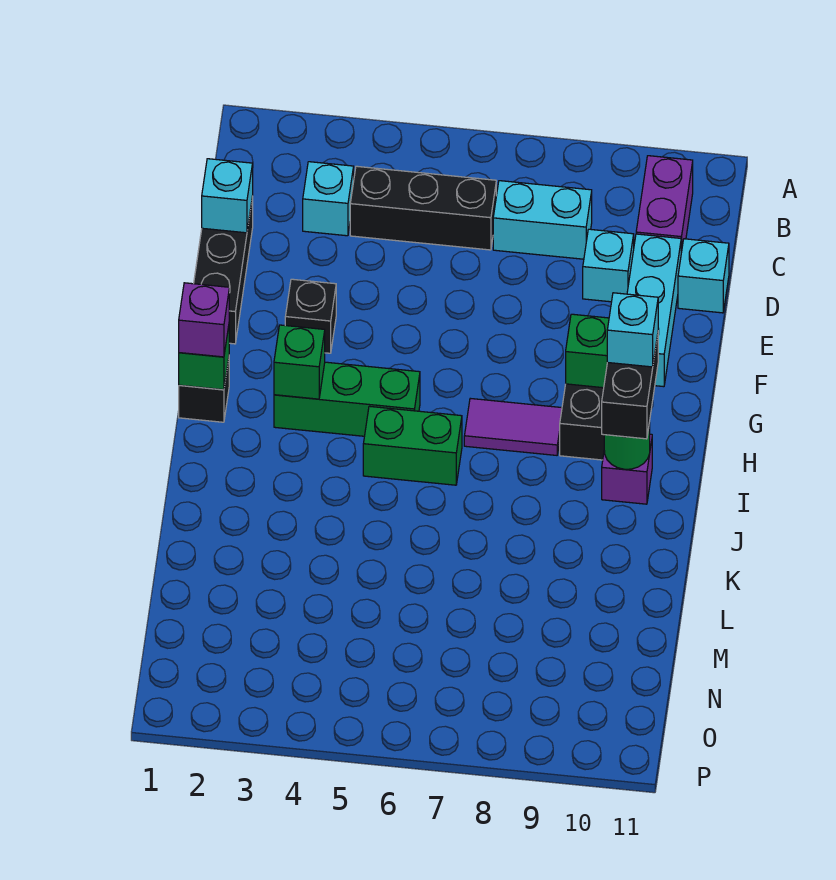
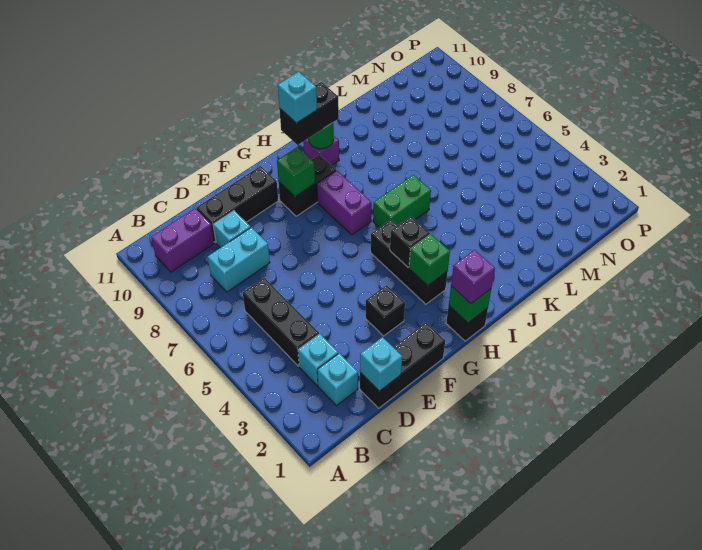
cyan brick C7:C8 level 1 -> cyan brick C8:D8 level 1
cyan brick D10:F10 level 1 -> black brick D10:F10 level 1
cyan brick D11 level 1 -> cyan brick C2 level 1
green brick H3:H5 level 1 -> black brick H3:H5 level 1
none -> black brick H4 level 2
purple tile H7:H8 level 1 -> purple brick H7:H8 level 1
green brick I5:I6 level 1 -> green brick I6:J6 level 1

